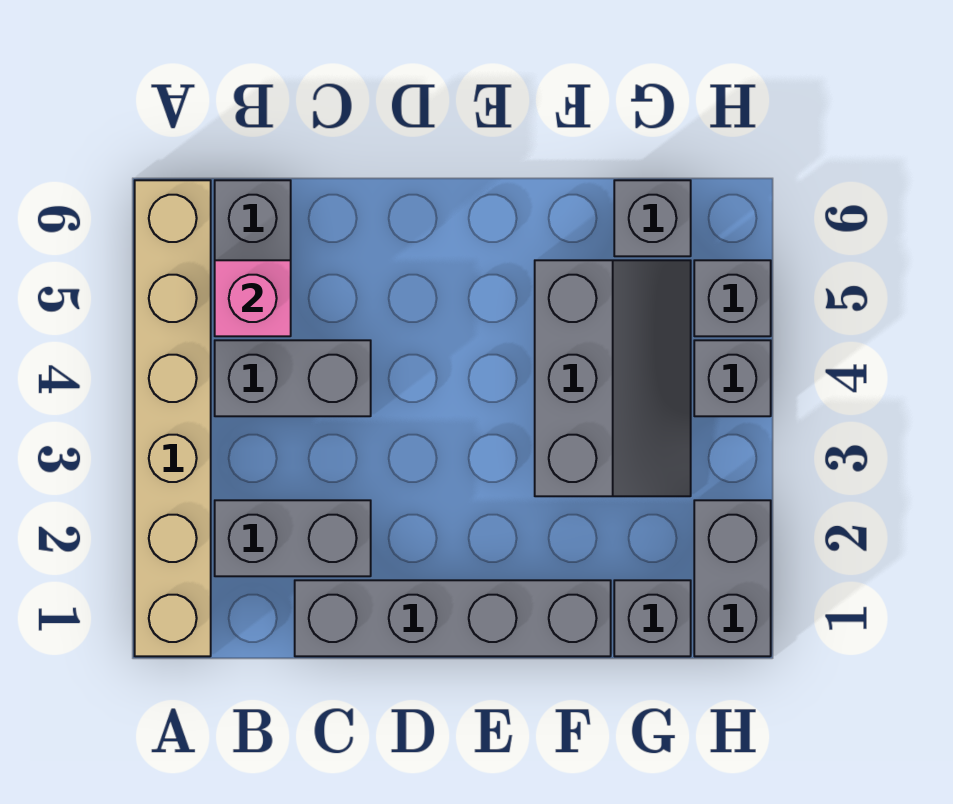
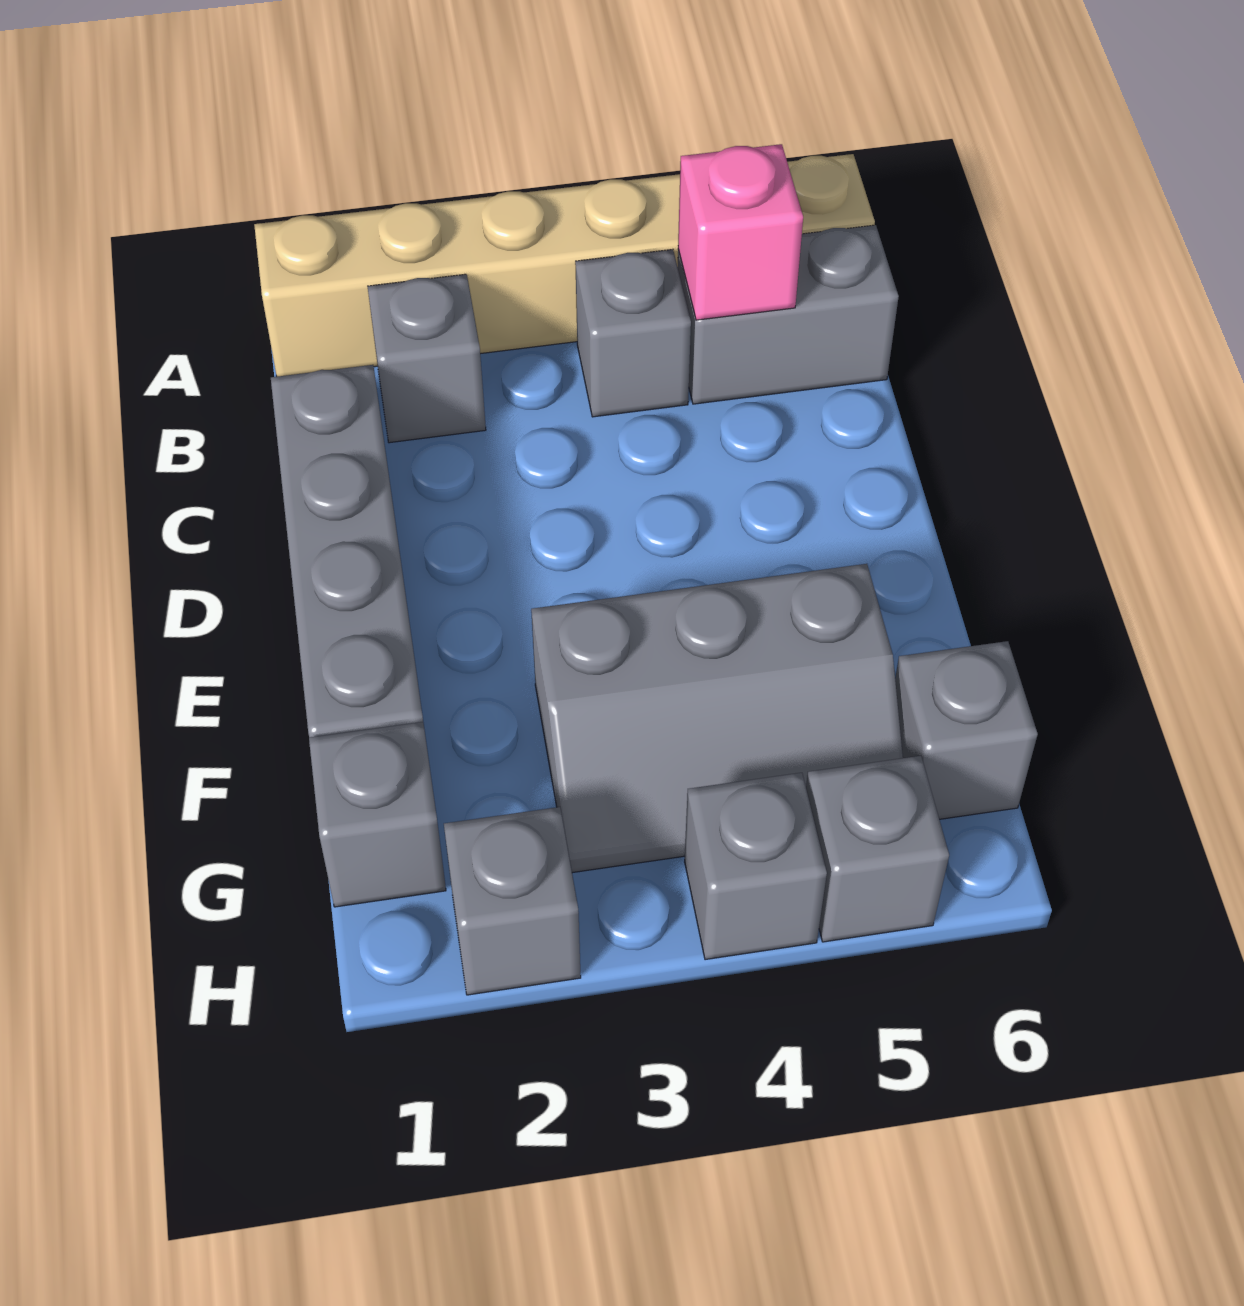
grey brick B2:C2 level 1 -> grey brick B2 level 1
grey brick B4:C4 level 1 -> grey brick B4 level 1
grey brick H1:H2 level 1 -> grey brick H2 level 1

